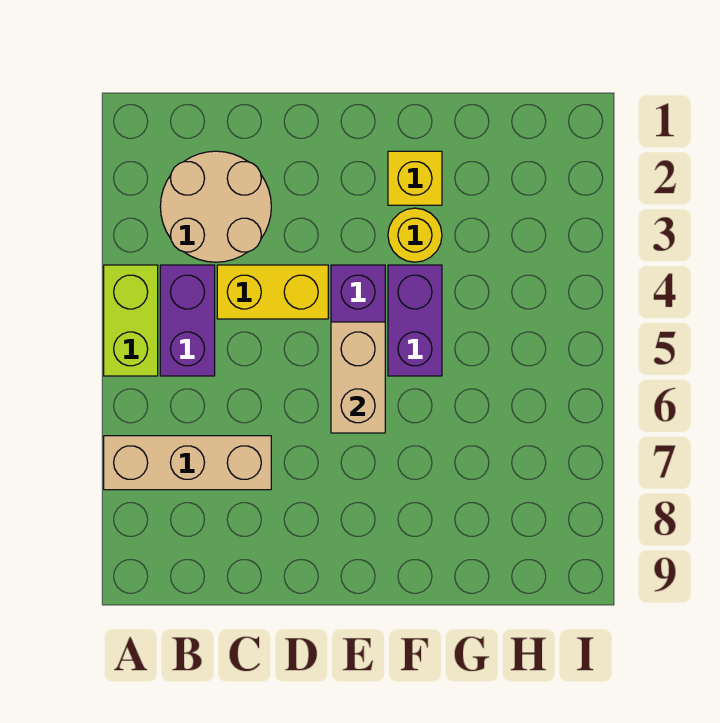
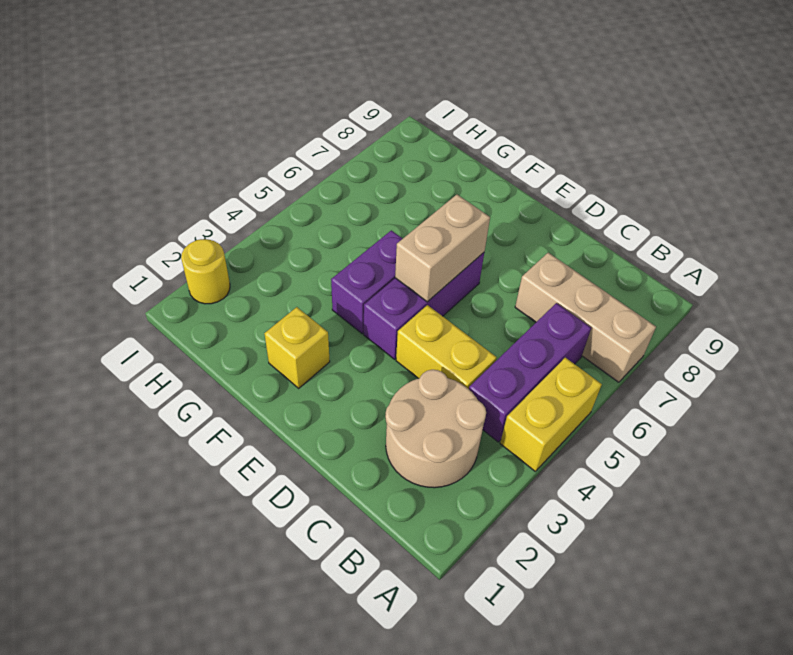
lime brick A4:A5 level 1 -> yellow brick A4:A5 level 1
purple brick B4:B5 level 1 -> purple brick B4:B6 level 1
yellow round brick F3 level 1 -> yellow round brick I2 level 1

